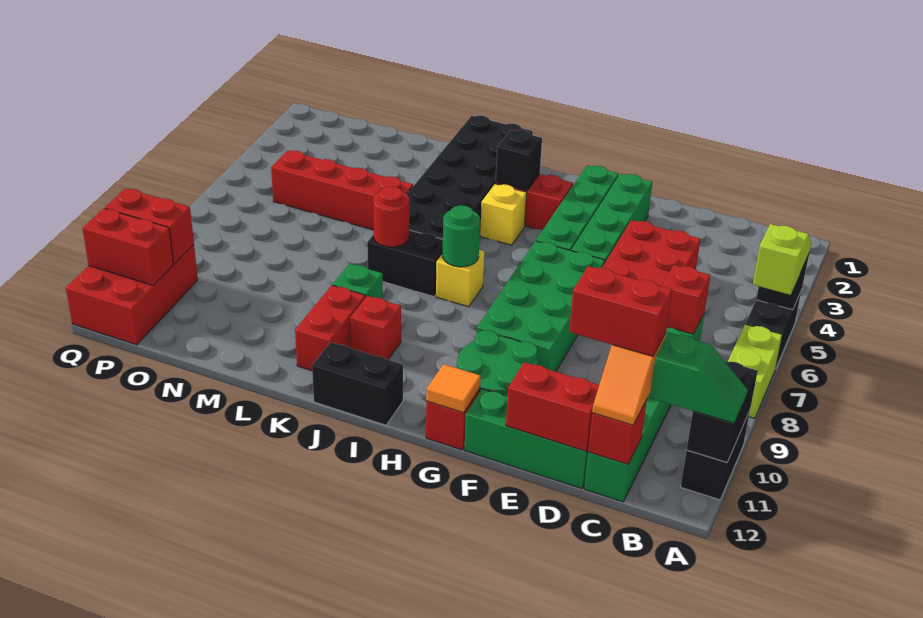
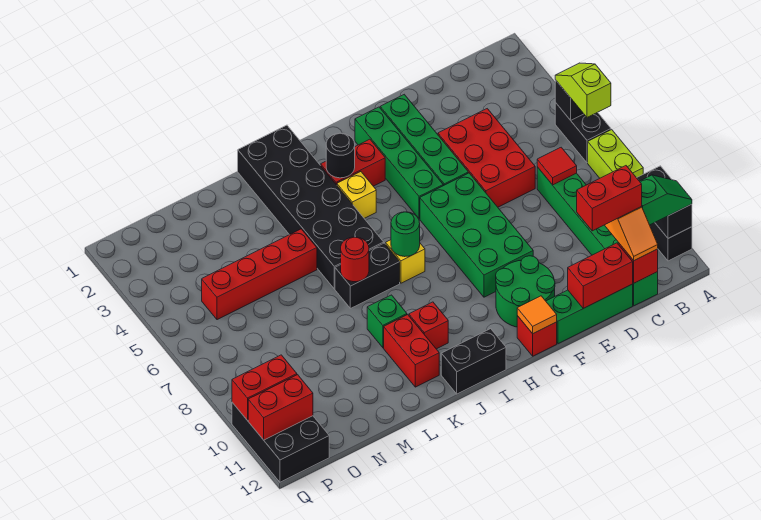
red brick C7 level 2 -> red tile C7 level 2
black brick I3 level 2 -> black round brick I3 level 2
red brick P10:Q12 level 1 -> black brick P10:Q12 level 1

